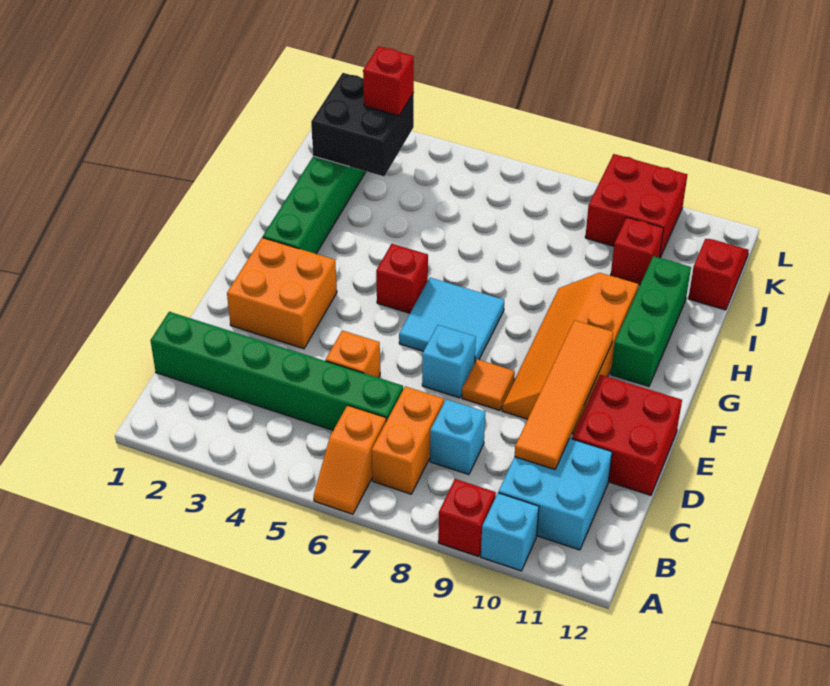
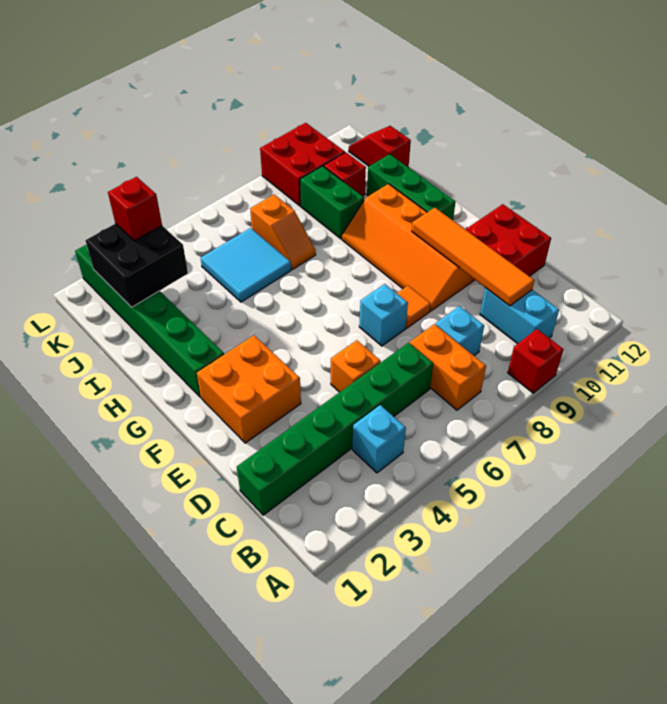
orange slope A6:B6 level 1 top B -> orange slope I7:J7 level 1 top J
cyan brick A10 level 1 -> cyan brick B4 level 1
cyan brick B10:C11 level 1 -> cyan brick B10:C10 level 1
cyan tile F6:G7 level 1 -> cyan tile I5:J6 level 1
red brick G5 level 1 -> none
none -> green brick I9:J9 level 1

